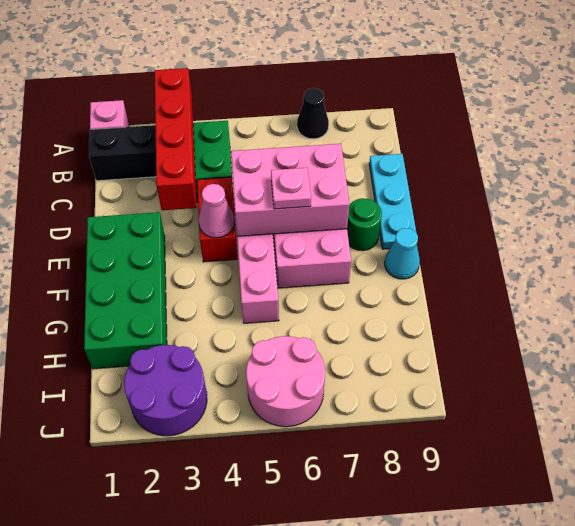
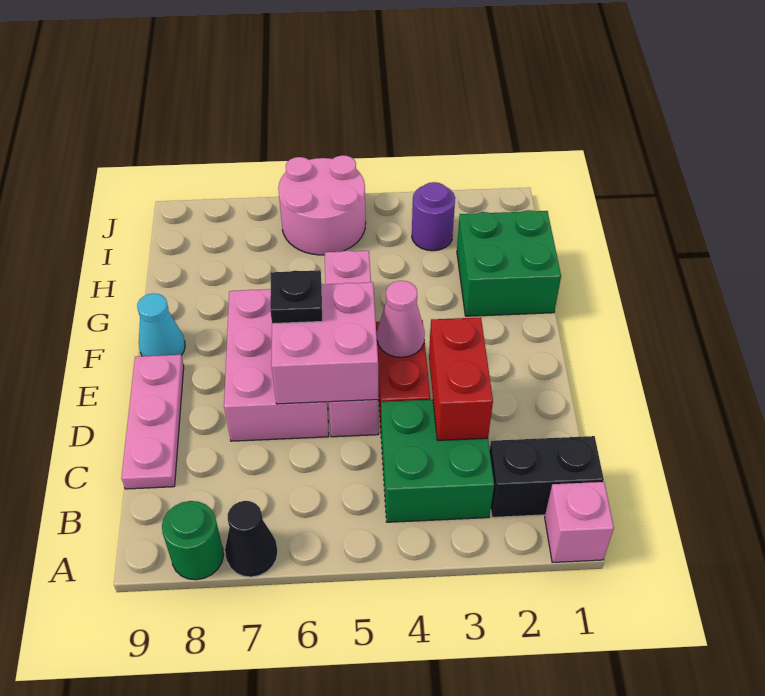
red brick A3:D3 level 2 -> red brick C3:D3 level 2
cyan plate C9:E9 level 1 -> pink plate C9:E9 level 1
pink brick D5:E7 level 2 -> pink brick D5:E6 level 2
green brick E1:H2 level 1 -> green brick G1:H2 level 1
pink plate E6 level 3 -> black plate E6 level 3
green round brick E8 level 1 -> green round brick A8 level 1
purple round brick I2:J3 level 1 -> purple round brick I3 level 1

